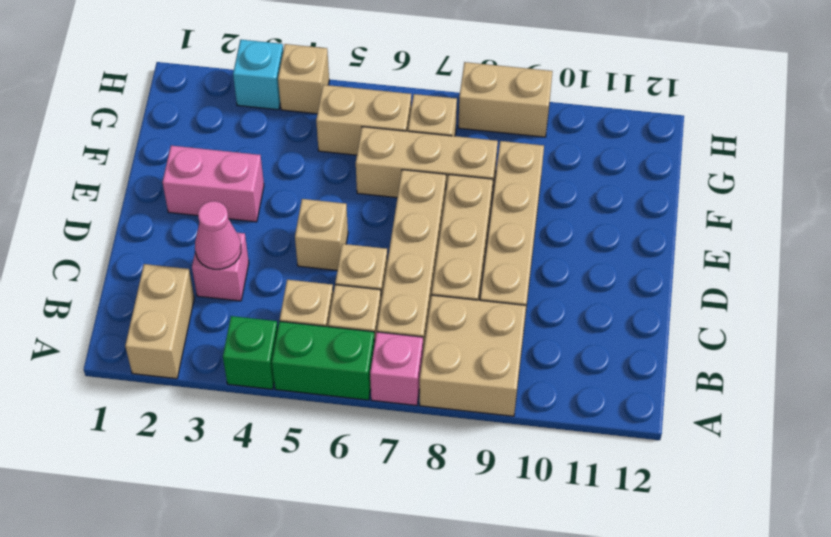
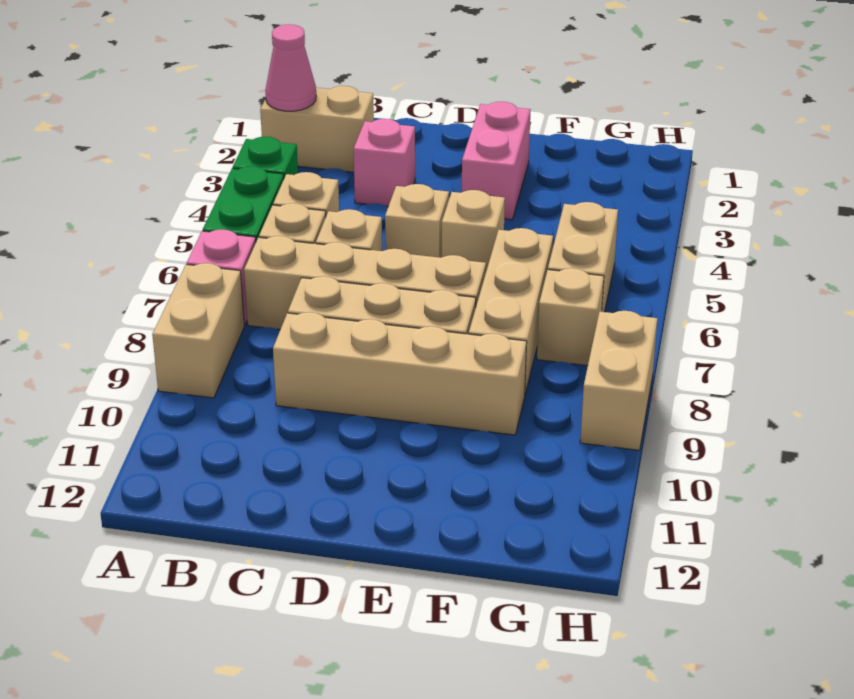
tan brick A8:B9 level 1 -> tan brick A8:A9 level 1
pink cone C3 level 2 -> pink cone A2 level 2
cyan brick H3 level 1 -> none
tan brick H4 level 1 -> tan brick E5 level 1

